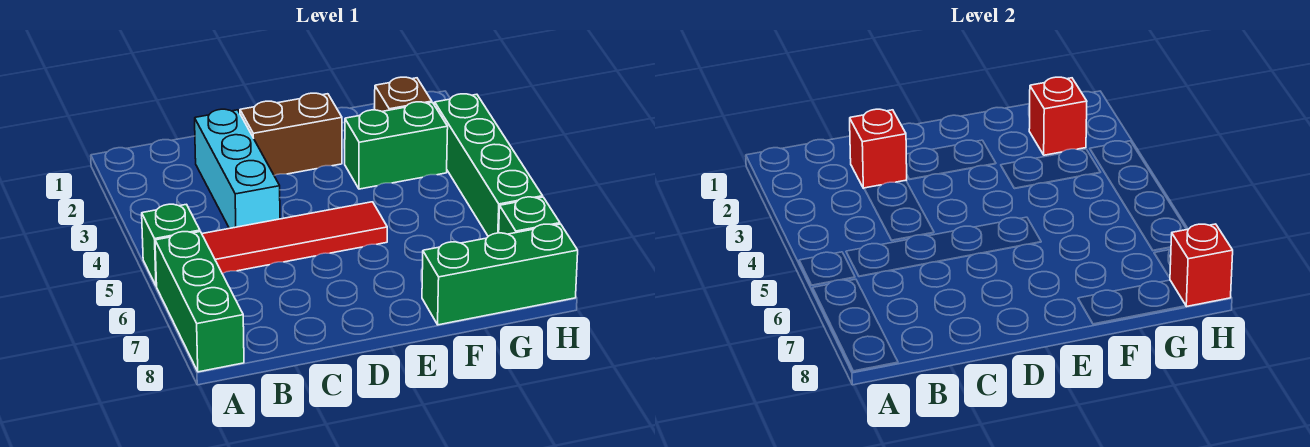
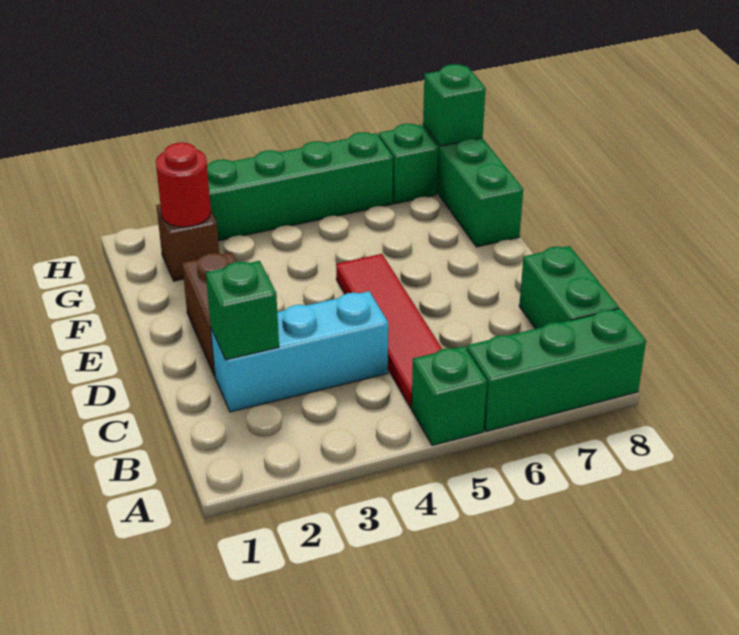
red brick C2 level 2 -> green brick C2 level 2
green brick F3:G3 level 1 -> green brick B8:C8 level 1
red brick G2 level 2 -> red round brick G2 level 2
red brick H8 level 2 -> green brick H8 level 2

